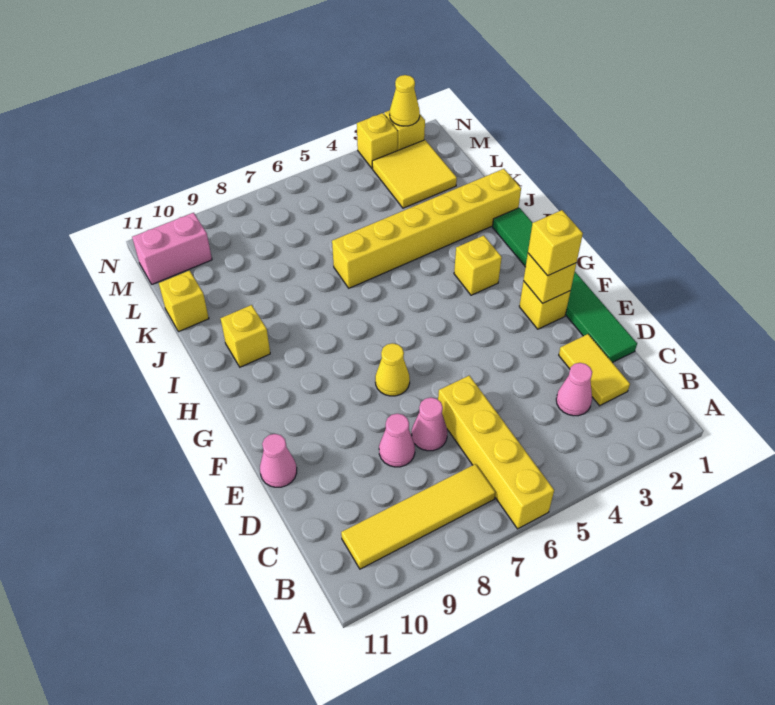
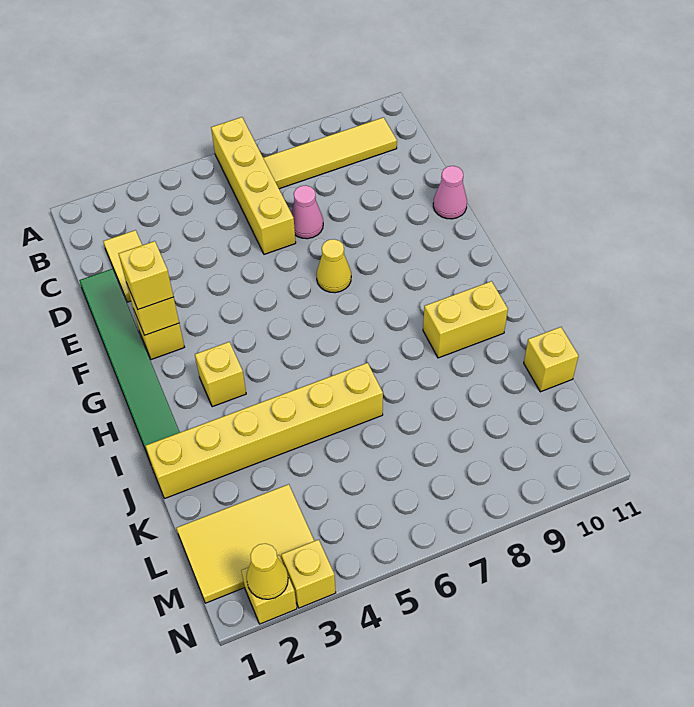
pink cone C3 level 1 -> none
pink cone D8 level 1 -> none
yellow brick I10 level 1 -> yellow brick I9:I10 level 1
yellow tile L2:M3 level 1 -> yellow tile L1:M3 level 1
pink brick M10:M11 level 1 -> none

